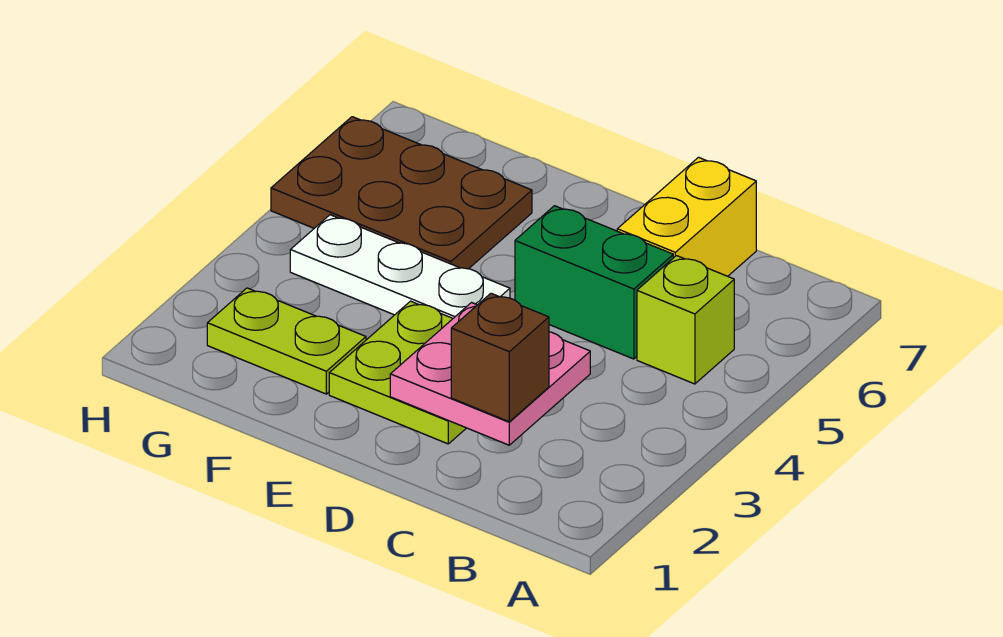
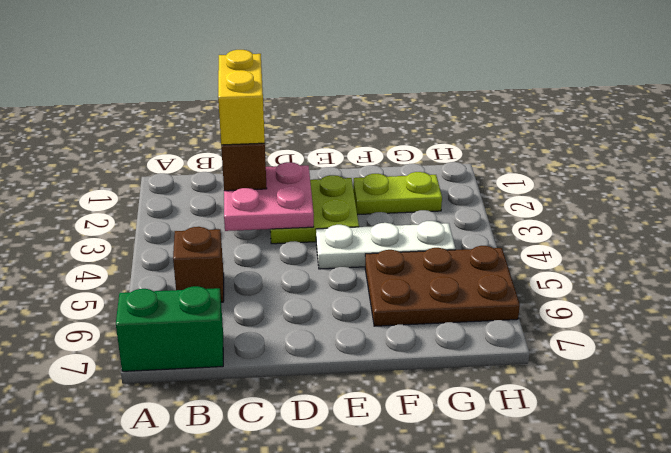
lime brick B5 level 1 -> brown brick B5 level 1
green brick C5:D5 level 1 -> green brick A7:B7 level 1
yellow brick C6:C7 level 1 -> yellow brick C1:C2 level 4

